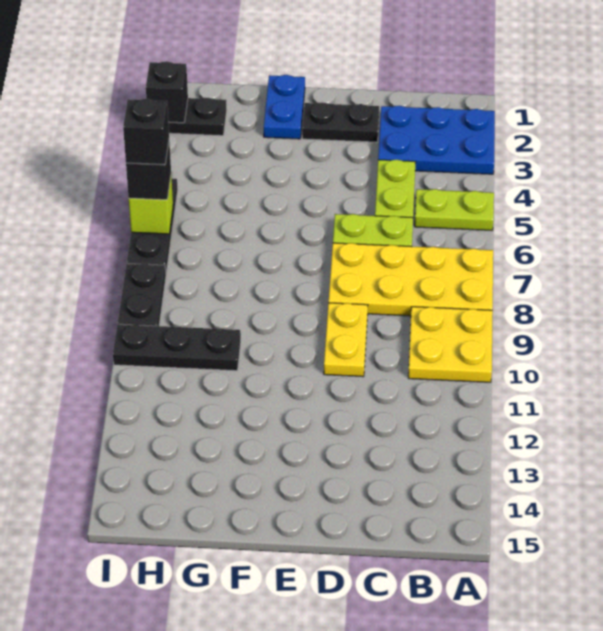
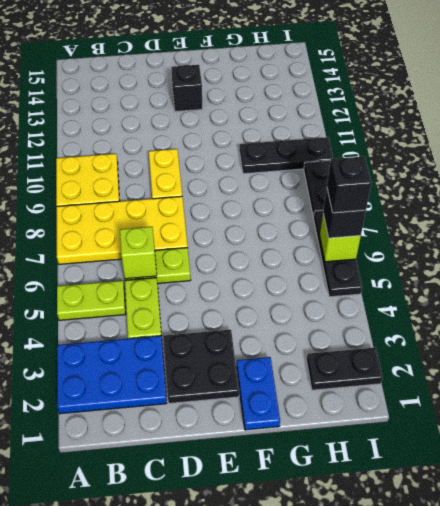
none -> lime brick C6 level 2
black plate D2:E2 level 1 -> black plate D2:E3 level 1
black brick I2 level 2 -> black brick E13 level 1

